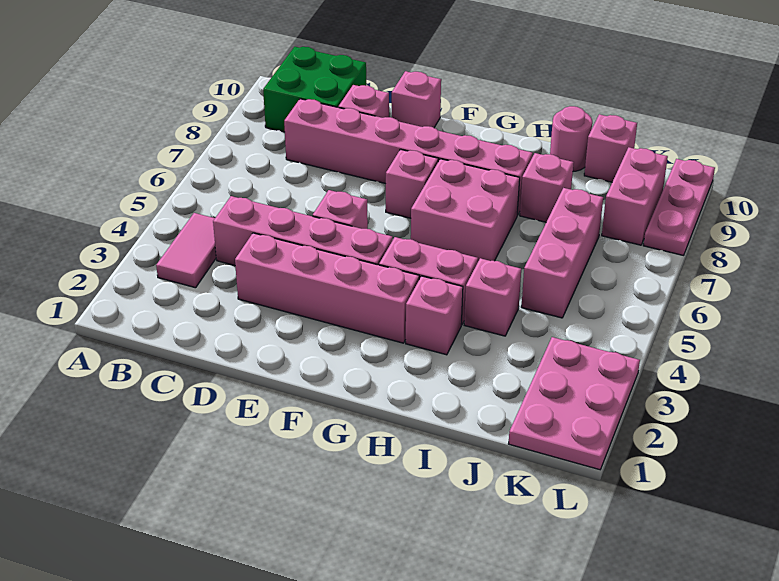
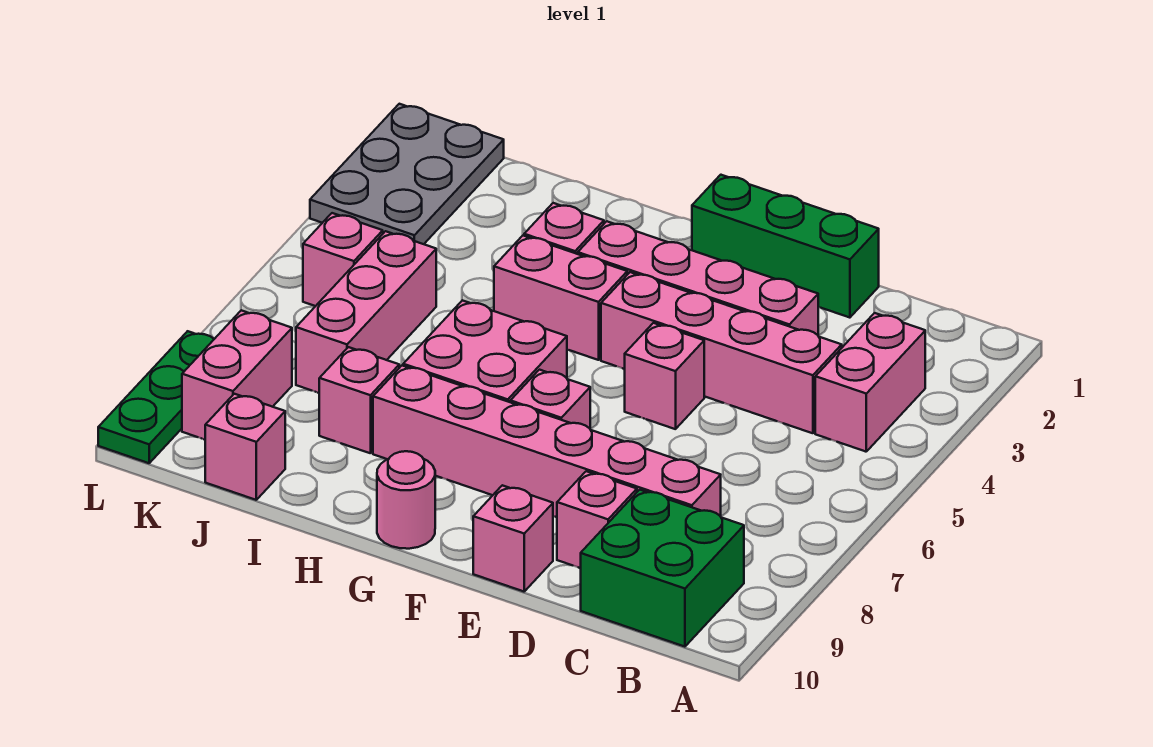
pink tile B3:B4 level 1 -> pink brick B3:B4 level 1
none -> green brick D1:F1 level 1
pink brick I4 level 1 -> pink brick K5 level 1
pink round brick I10 level 1 -> pink round brick G10 level 1
pink plate K1:L3 level 1 -> grey plate K1:L3 level 1
pink plate L8:L10 level 1 -> green plate L8:L10 level 1

